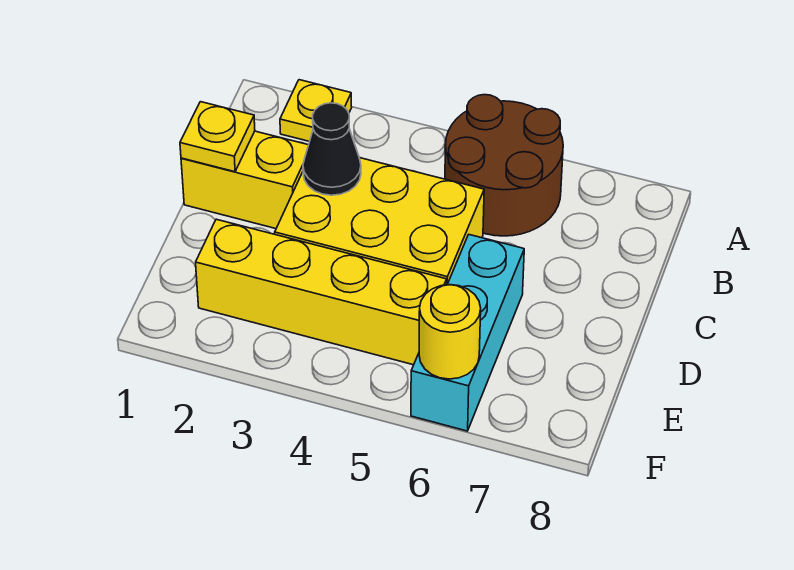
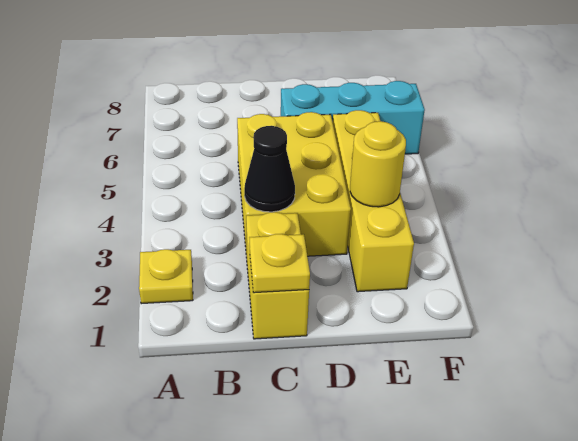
brown round brick A5:B6 level 1 -> none
yellow round brick F6 level 2 -> yellow round brick E3 level 2

